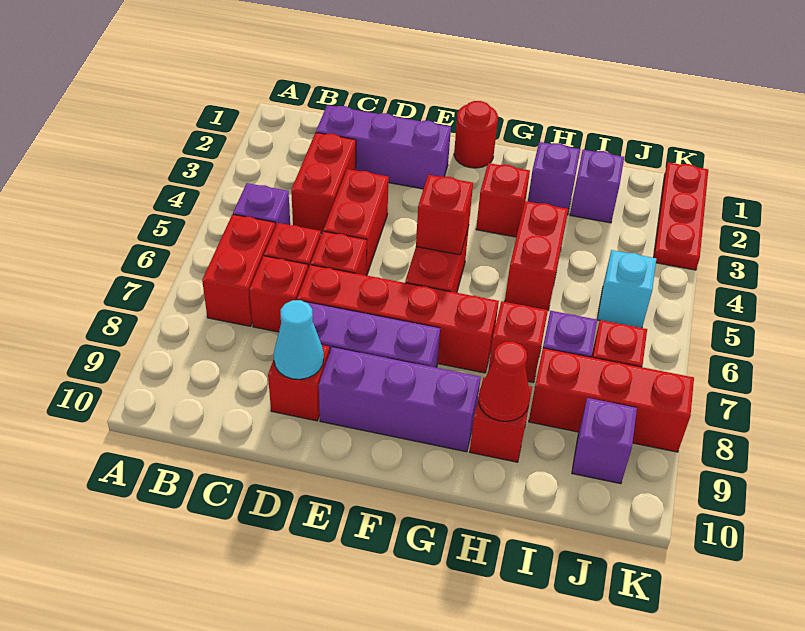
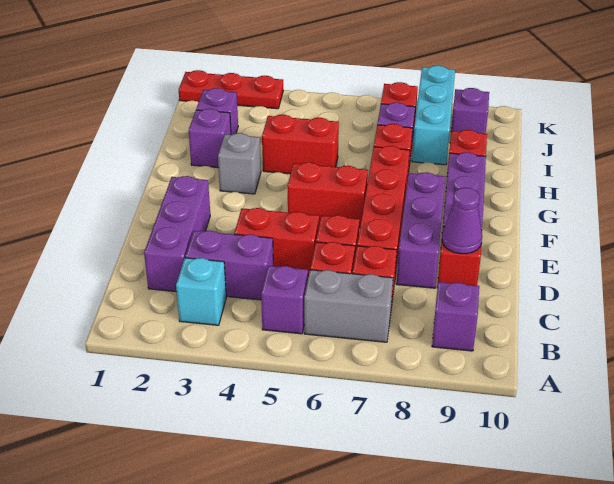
red brick B6:B7 level 1 -> grey brick B6:B7 level 1
none -> purple brick B9 level 1
red brick C3:C4 level 1 -> purple brick C3:C4 level 1
cyan cone D9 level 2 -> purple cone D9 level 2
red round brick F1 level 1 -> none
red brick F5 level 2 -> none
red brick G3 level 1 -> grey brick G3 level 1
red cone H9 level 2 -> none
red brick I8:K8 level 1 -> cyan brick I8:K8 level 1
cyan brick J5 level 1 -> cyan brick B3 level 1

